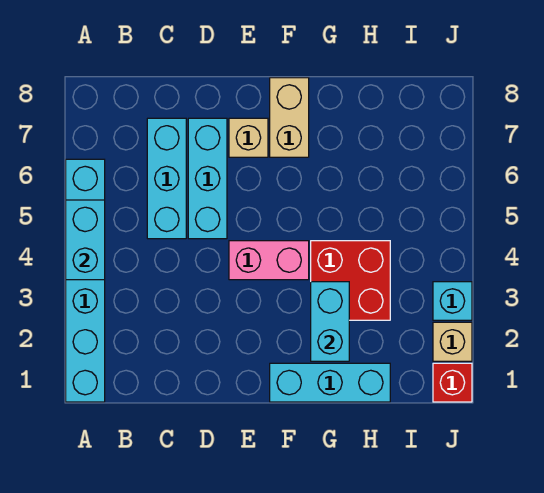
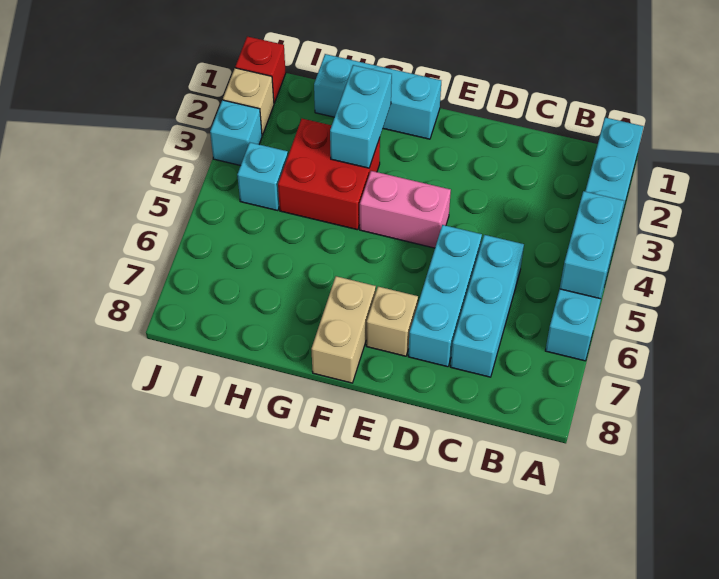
none -> cyan brick I4 level 1

